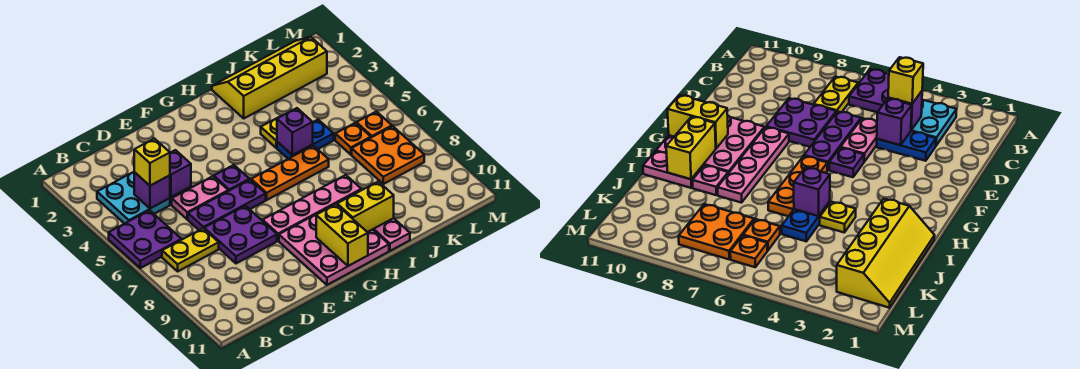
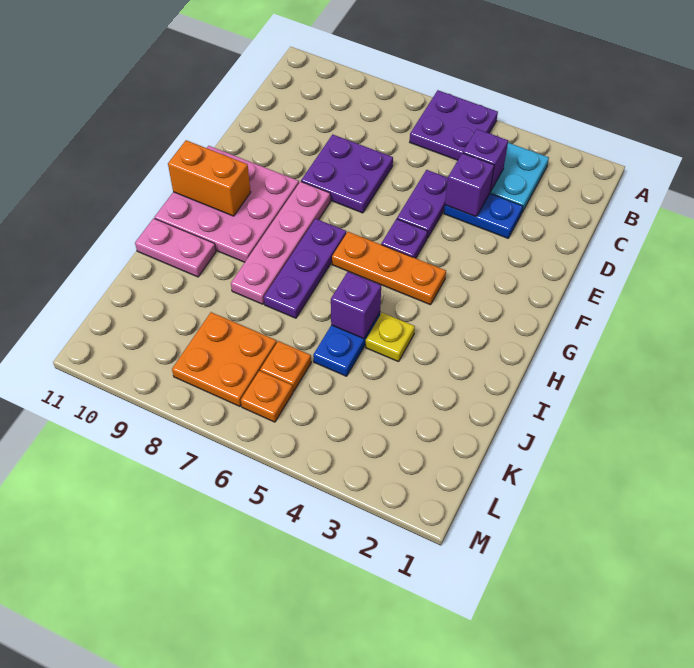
yellow plate B7:C7 level 1 -> none
yellow brick C4 level 3 -> none
pink plate D5:E5 level 1 -> purple plate D5:E5 level 1
purple plate D6:F6 level 1 -> purple plate G7:I7 level 1
orange plate G6:I6 level 1 -> orange plate G4:G6 level 1
yellow brick G10:G11 level 2 -> orange brick G10:G11 level 2
yellow brick H10:I10 level 2 -> none
yellow slope I1:L2 level 1 top 2 -> none
pink plate I9 level 1 -> none

